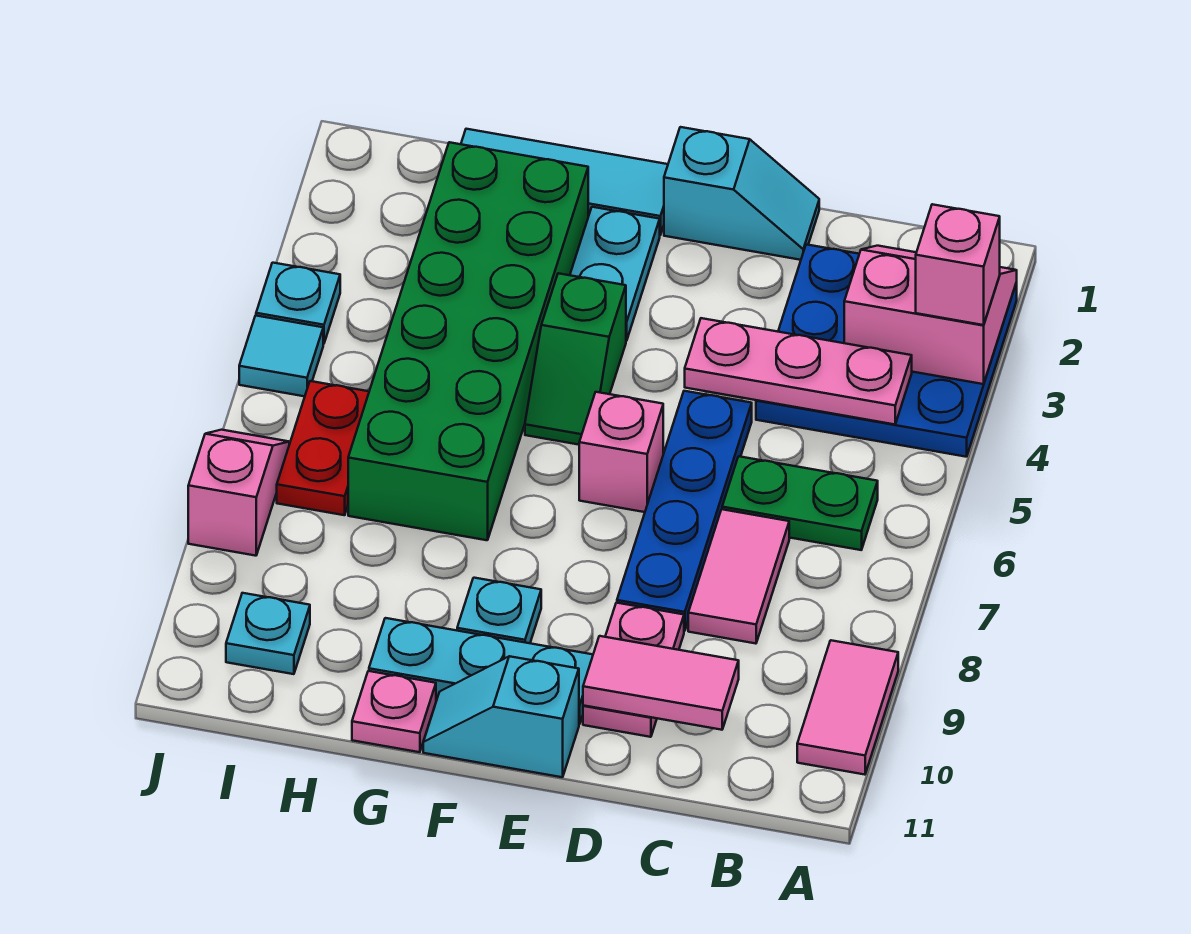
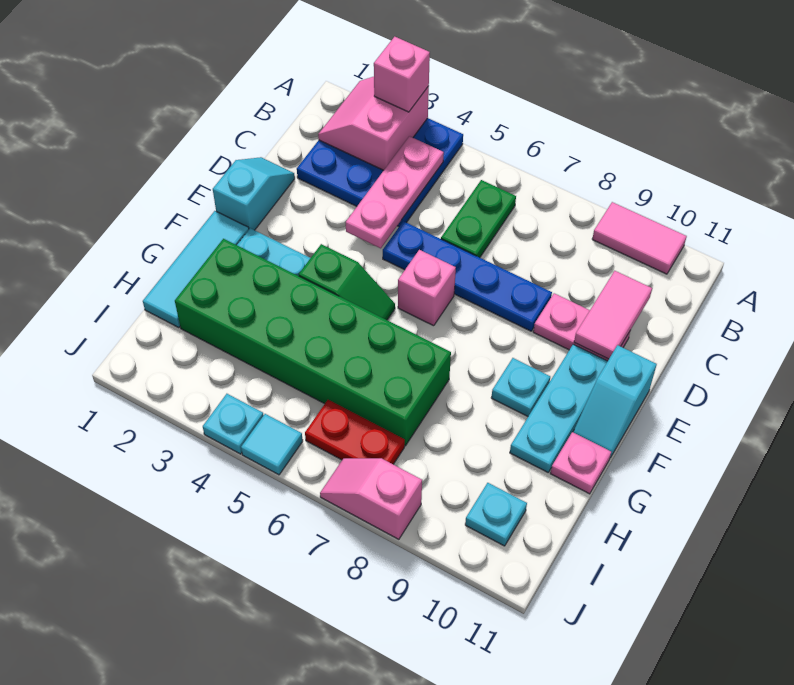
pink tile C7:C8 level 1 -> none

